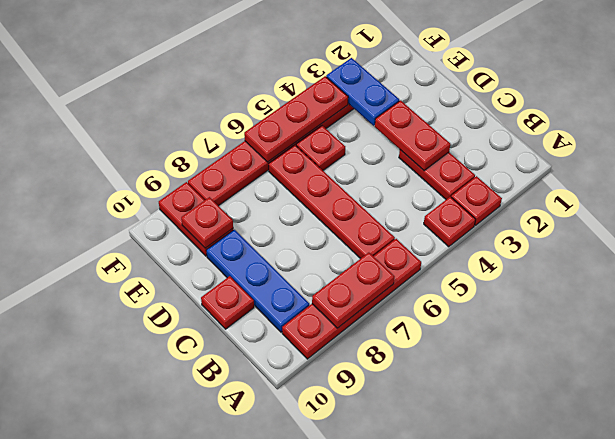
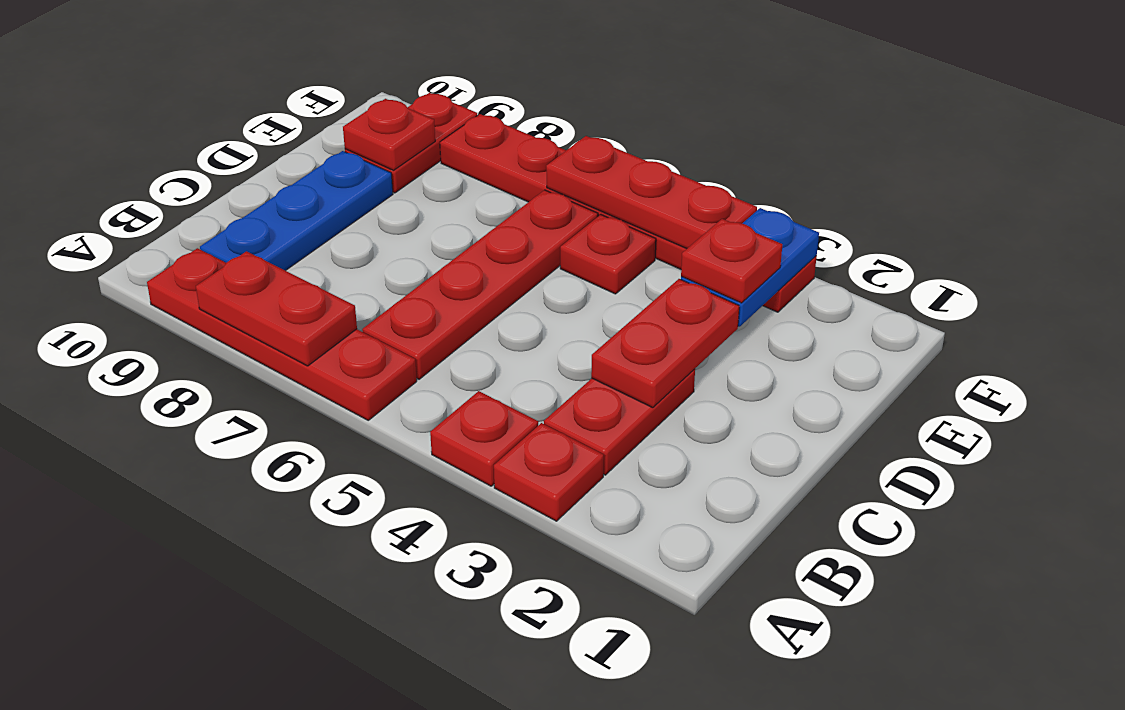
red plate C10 level 1 -> red plate E3 level 3

